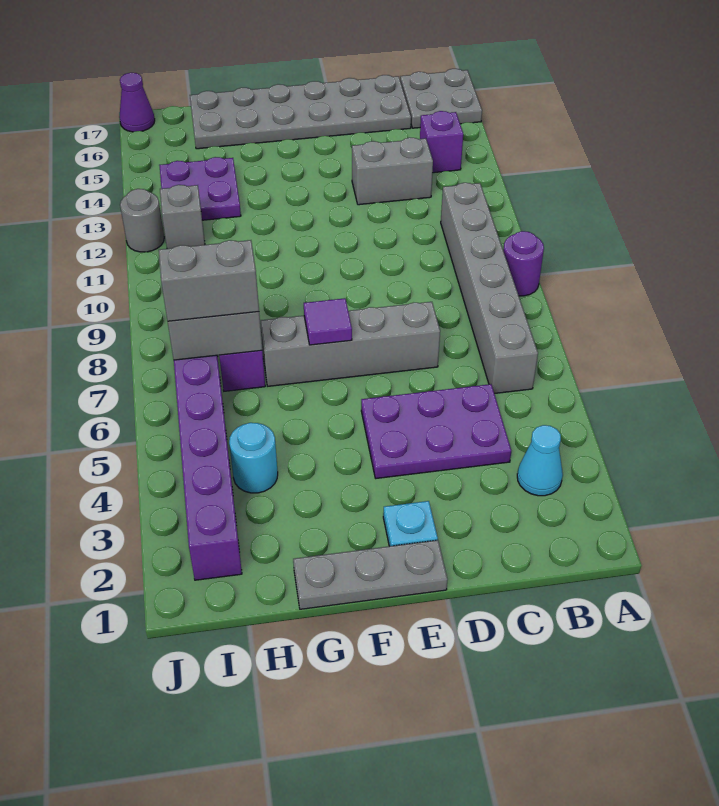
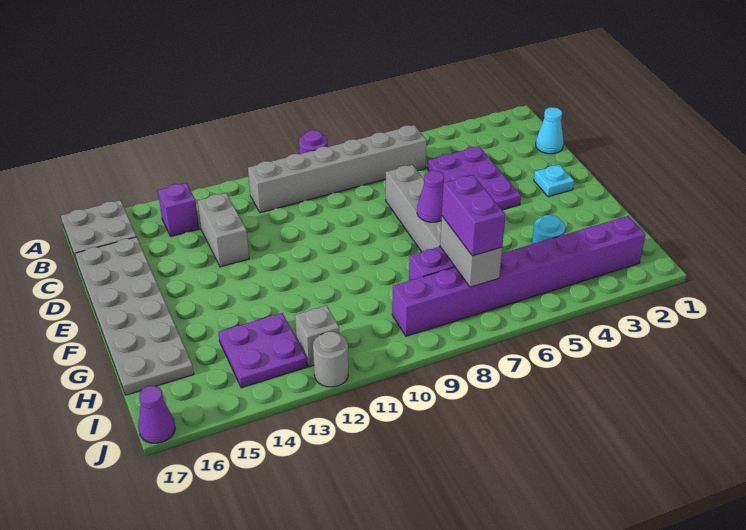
cyan cone B3 level 1 -> cyan cone C1 level 1
grey plate E1:G1 level 1 -> none
purple tile F7 level 2 -> purple cone F7 level 2
grey brick H7:I7 level 3 -> purple brick H7:I7 level 3

